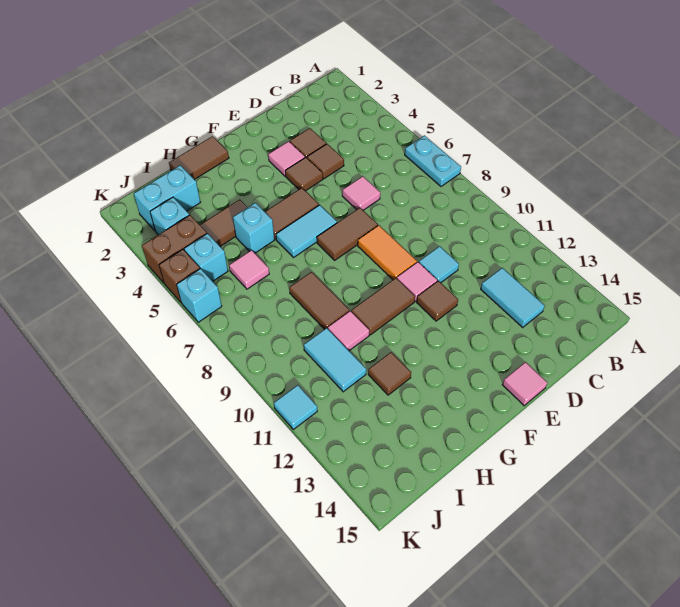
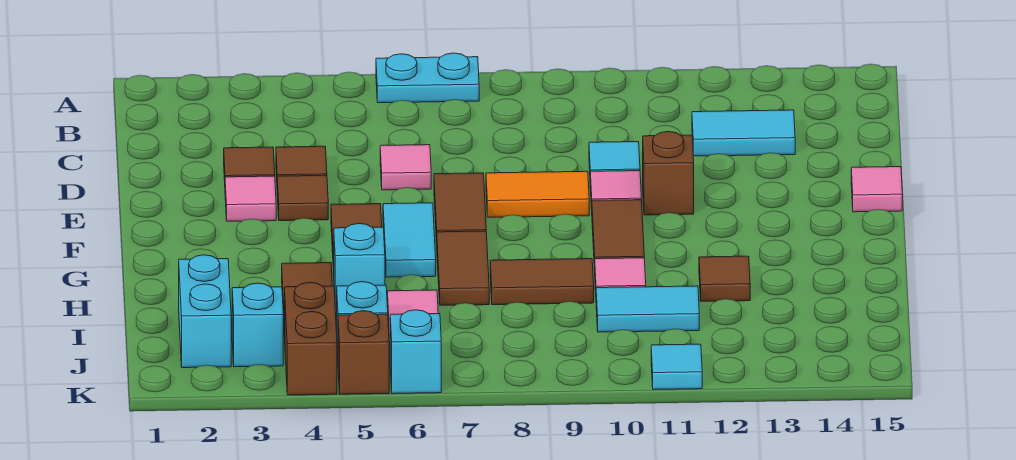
brown tile E11 level 1 -> brown brick E11 level 1
brown tile G1:H1 level 1 -> brown tile G7:H7 level 1

